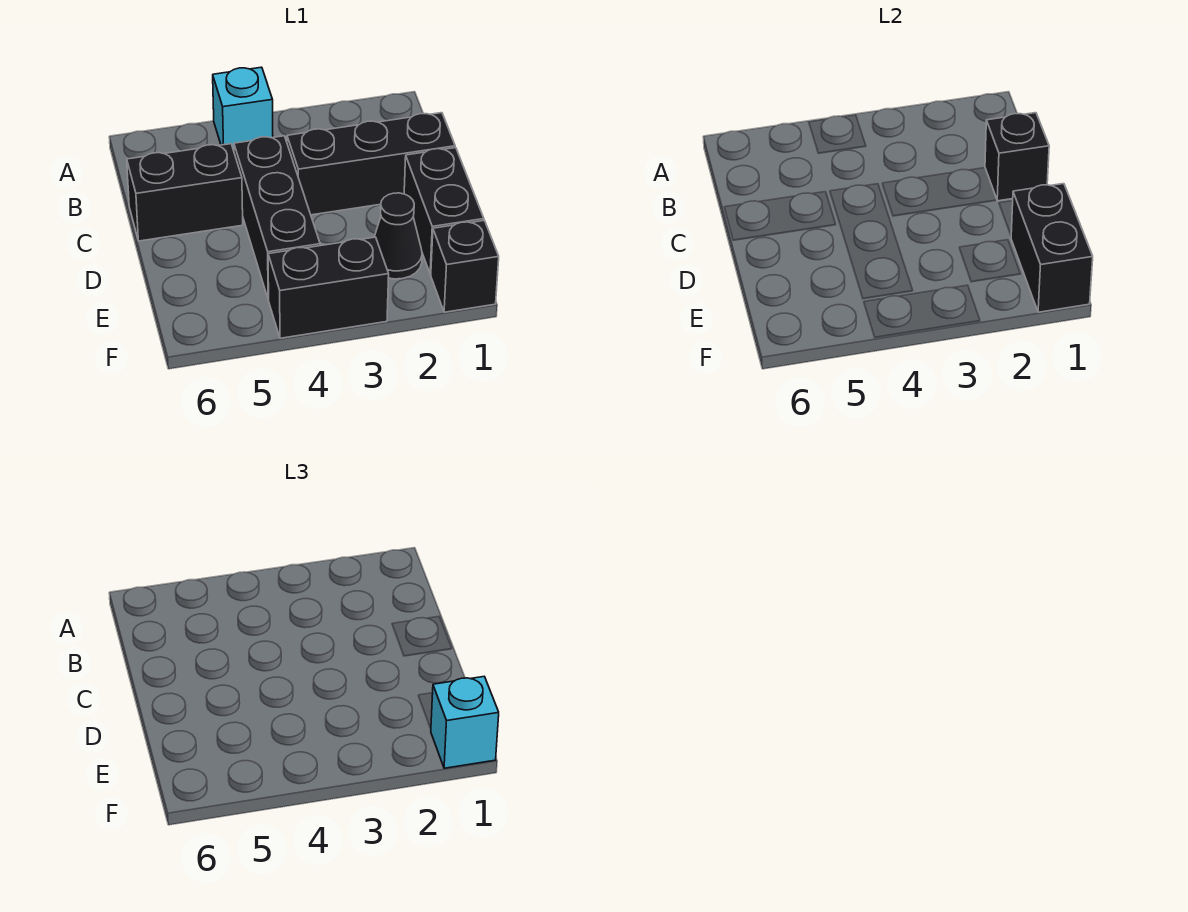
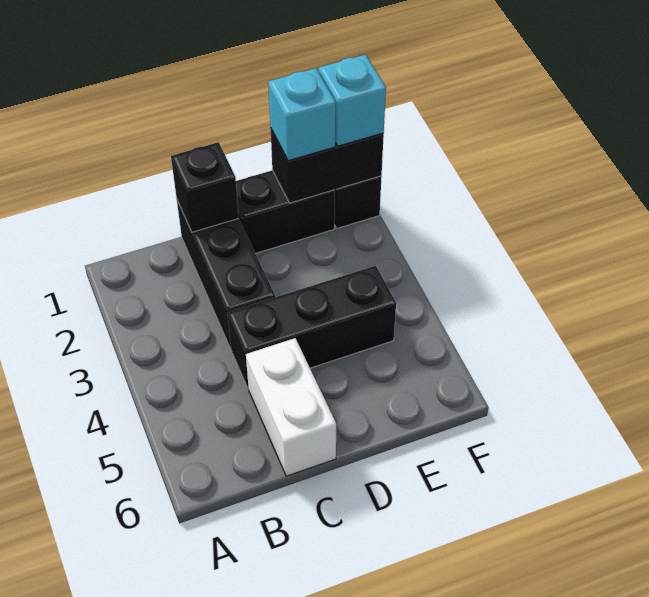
cyan brick A4 level 1 -> cyan brick E1 level 3
black brick C5:C6 level 1 -> white brick C5:C6 level 1
black cone E2 level 1 -> none
black brick F3:F4 level 1 -> none

